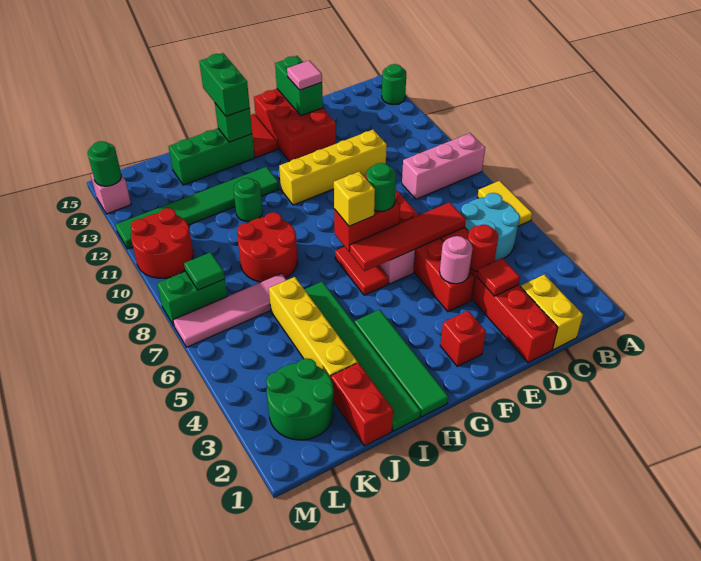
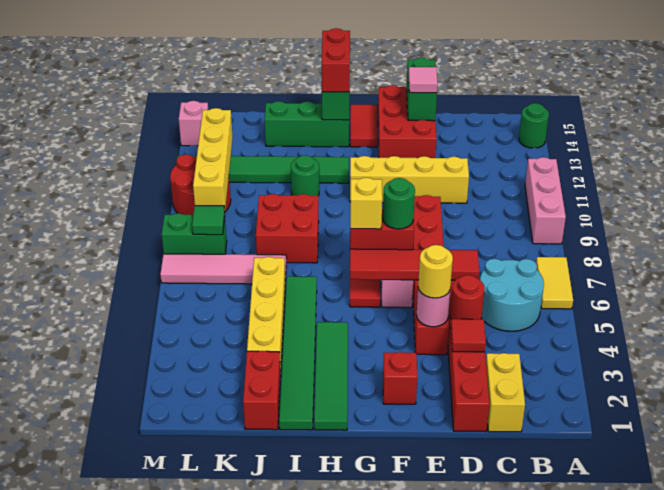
pink brick A9:C9 level 1 -> pink brick A9:A11 level 1
none -> yellow round brick E4 level 3
green brick H14:H15 level 3 -> red brick H14:H15 level 3
red round brick I8:J9 level 1 -> red brick I8:J9 level 1
green round brick K2:L3 level 1 -> none
none -> yellow brick L9:L12 level 2
green round brick M14 level 2 -> none

